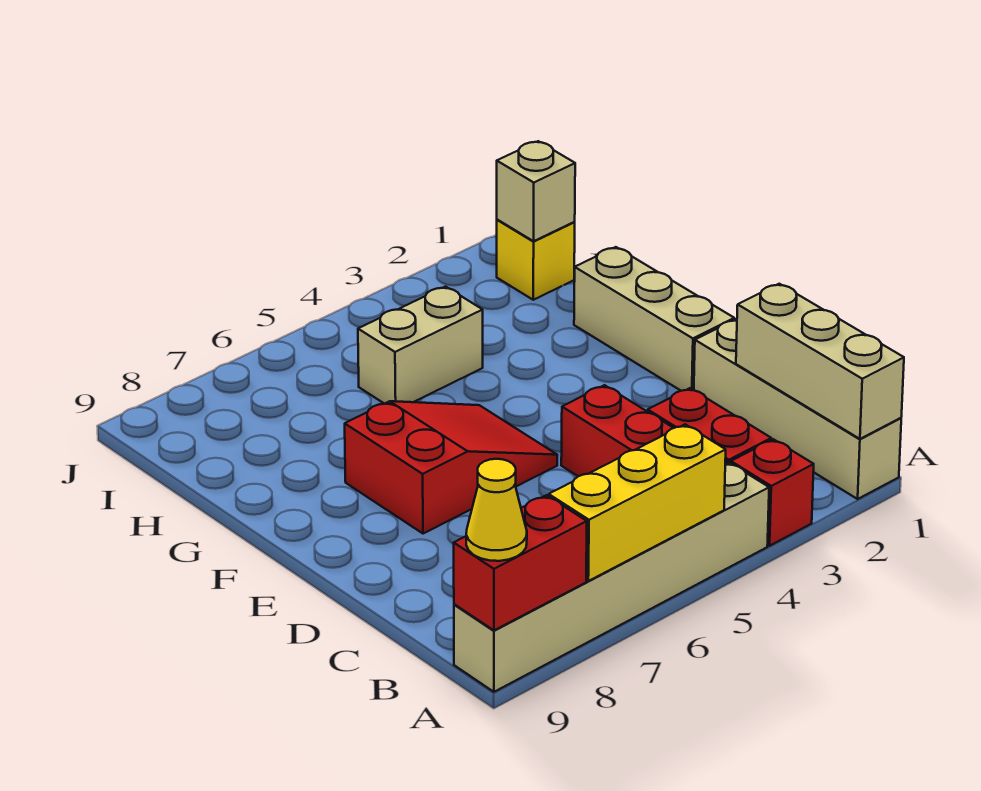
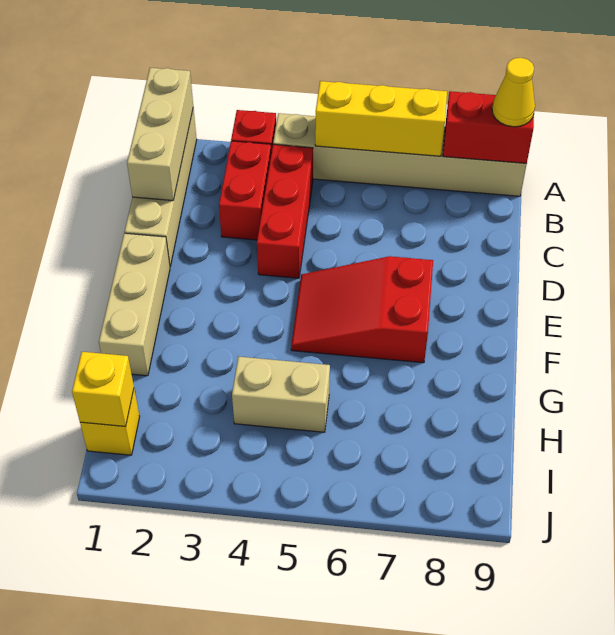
tan brick I1 level 2 -> yellow brick I1 level 2

